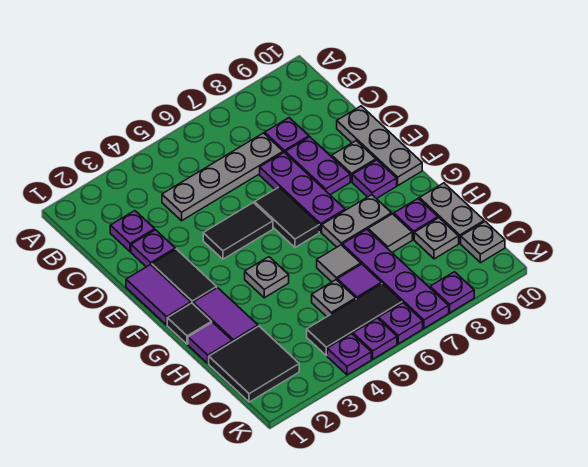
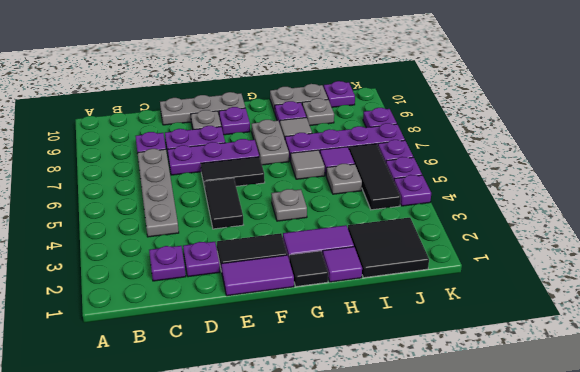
grey plate J10 level 1 -> purple plate J10 level 1

